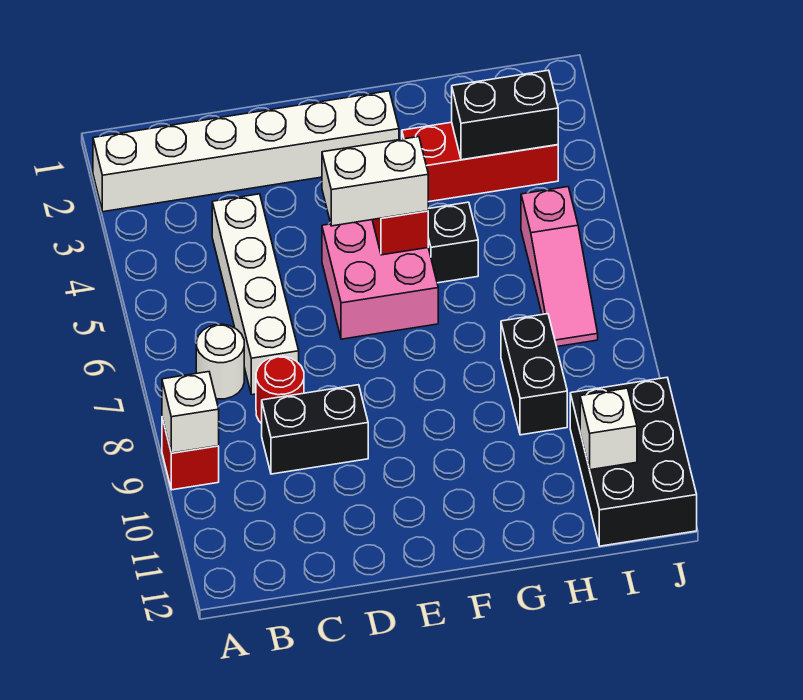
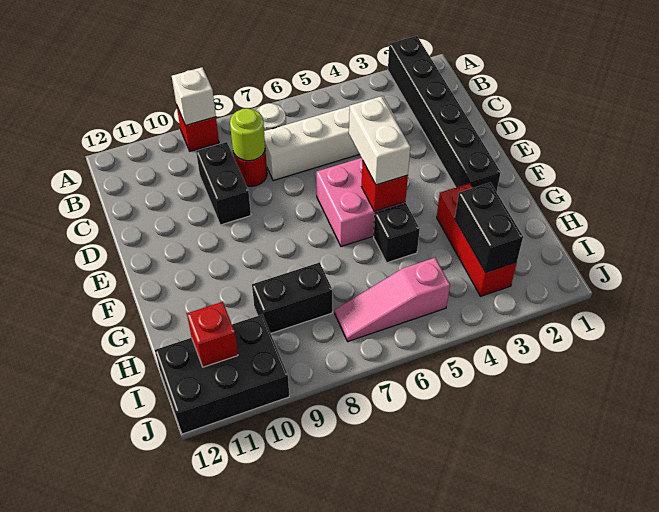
white brick A2:F2 level 1 -> black brick A2:F2 level 1
none -> lime round brick C8 level 2
white brick I11 level 2 -> red brick I11 level 2

